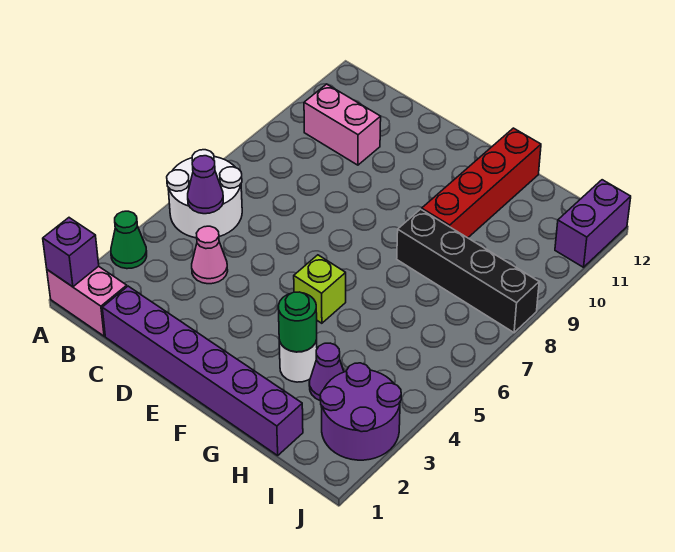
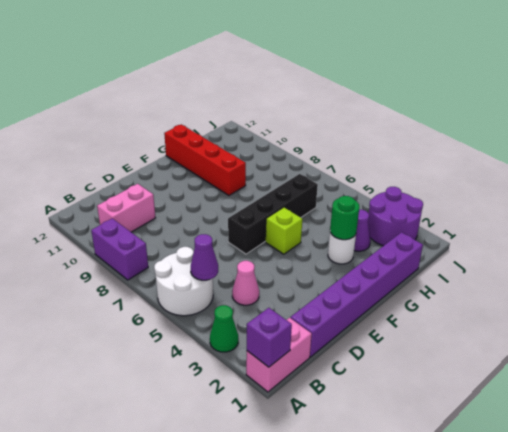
black brick G8:J8 level 1 -> black brick E6:H6 level 1
purple brick J11:J12 level 1 -> purple brick A8:A9 level 1

